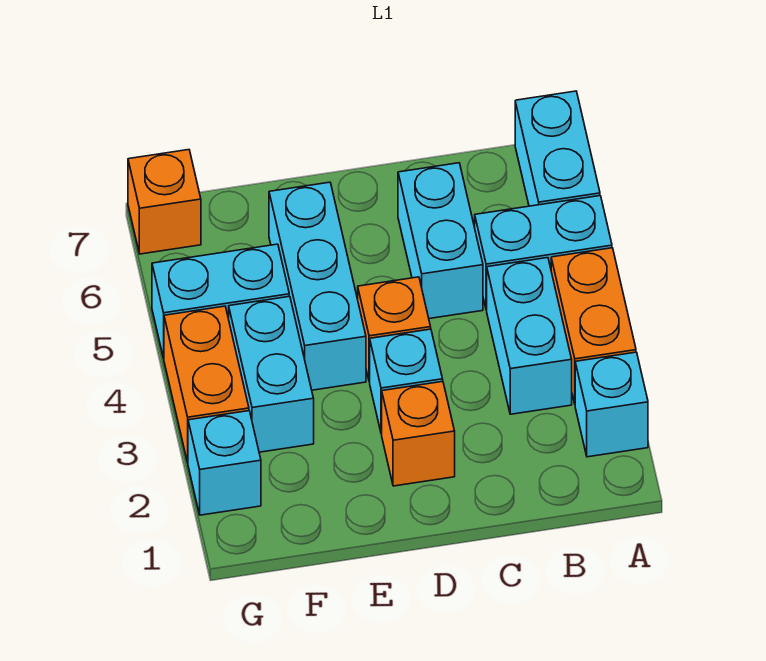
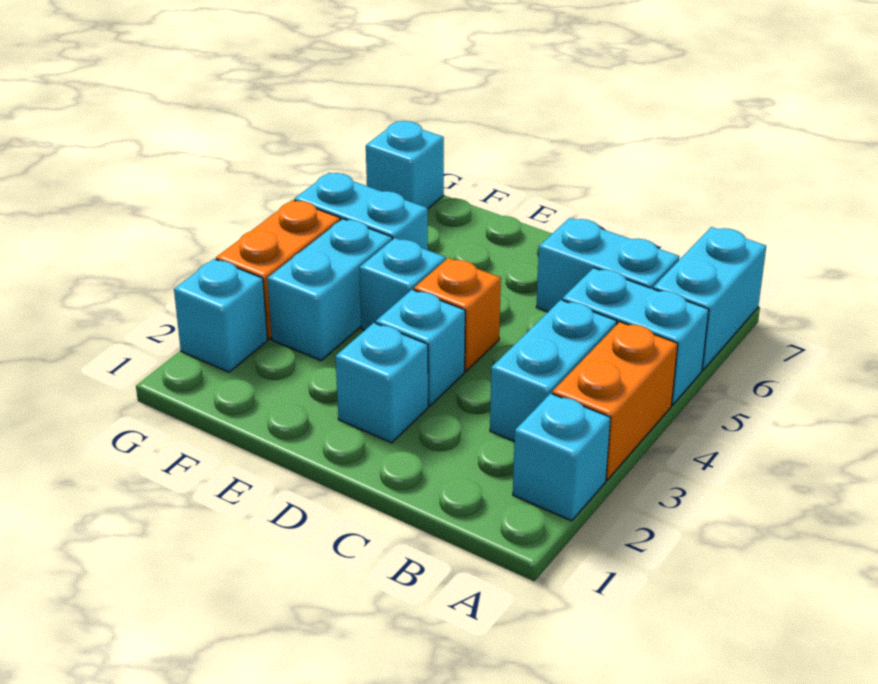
cyan brick C5:C6 level 1 -> cyan brick B6:C6 level 1
orange brick D2 level 1 -> cyan brick D2 level 1
cyan brick E4:E6 level 1 -> cyan brick E4 level 1
orange brick G7 level 1 -> cyan brick G7 level 1

